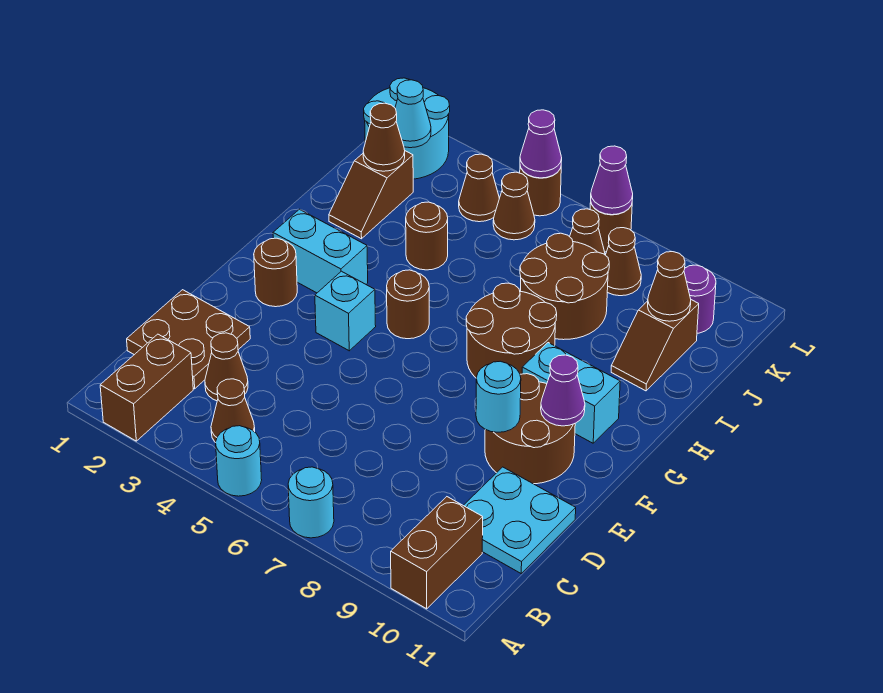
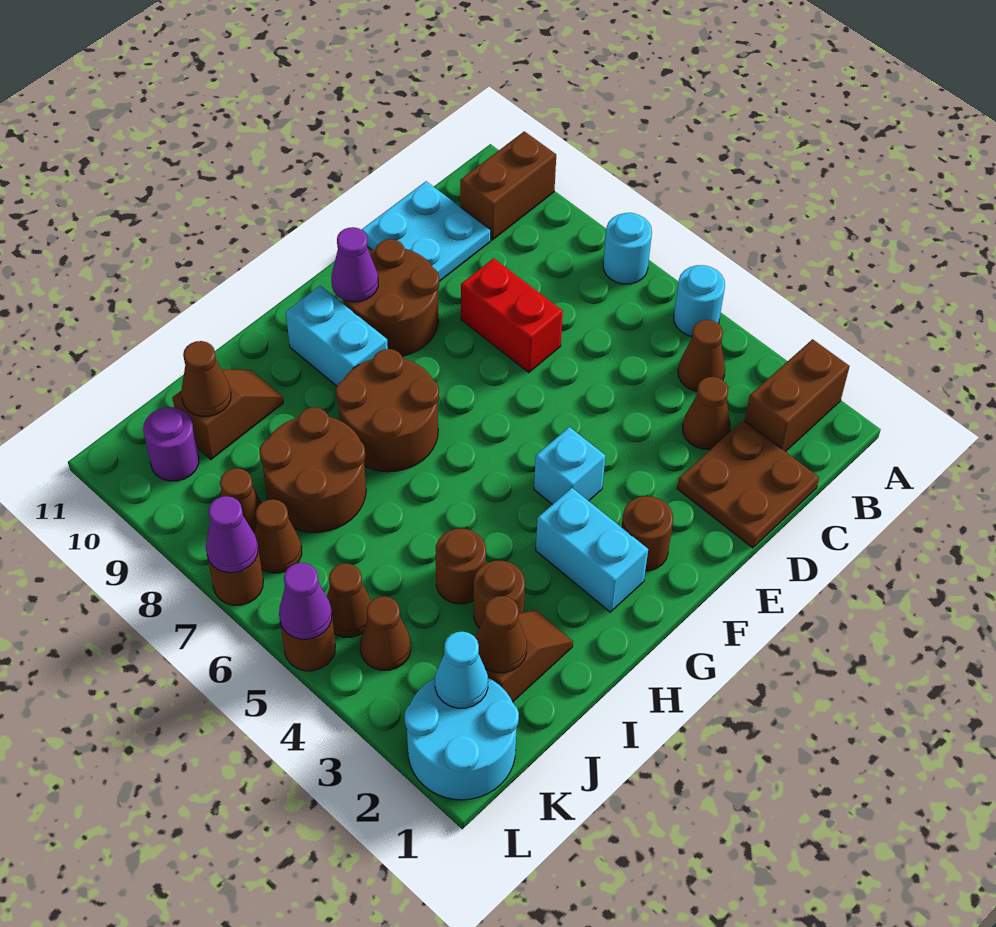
none -> red brick D7:D8 level 1
cyan round brick E9 level 2 -> none
brown round brick G5 level 1 -> brown round brick I3 level 1

